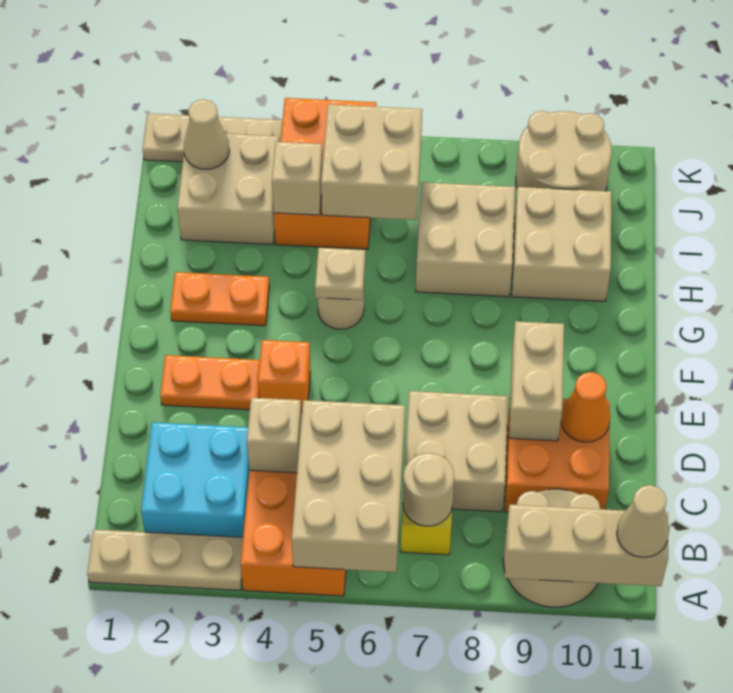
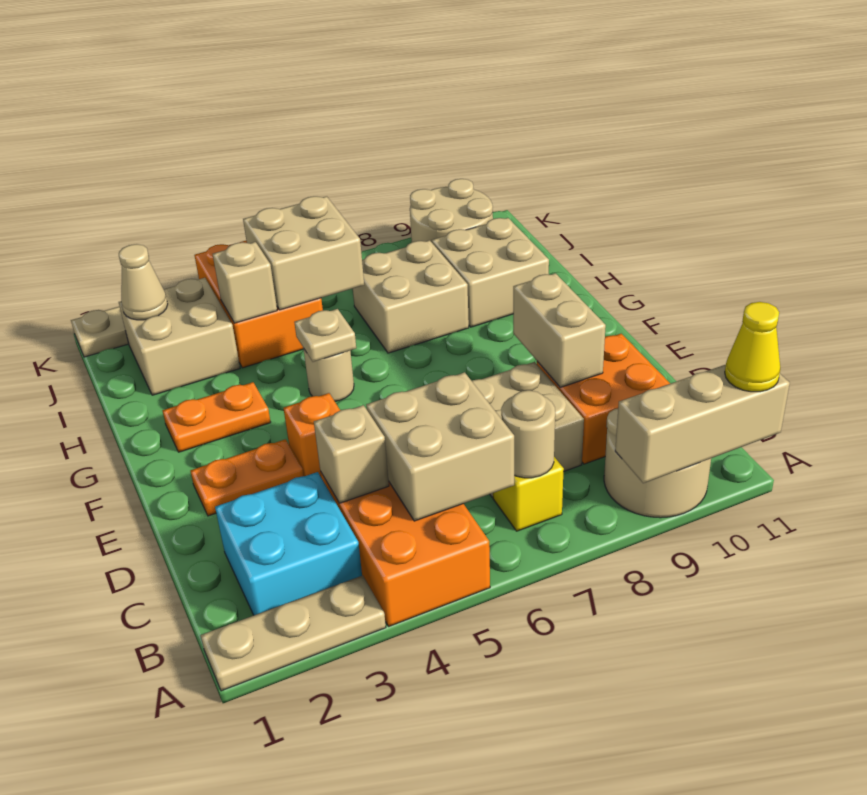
tan brick A5:C6 level 2 -> tan brick B5:C6 level 2
tan cone A11 level 3 -> yellow cone A11 level 3
orange cone D10 level 2 -> none

